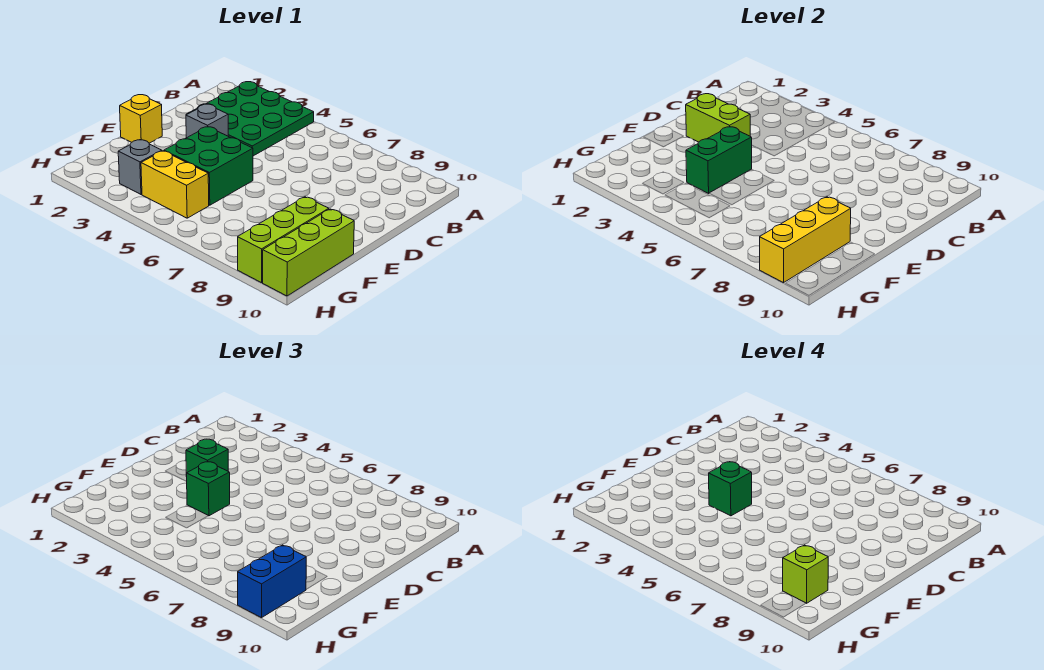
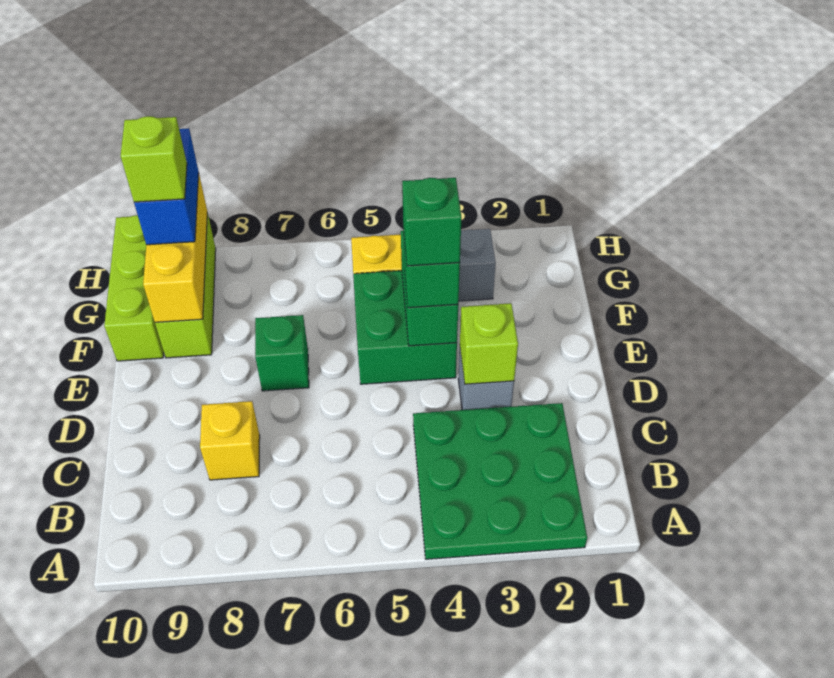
lime brick D2:D3 level 2 -> lime brick D3 level 2
green brick D3 level 3 -> green brick E7 level 1
yellow brick E1 level 1 -> yellow brick C8 level 1

